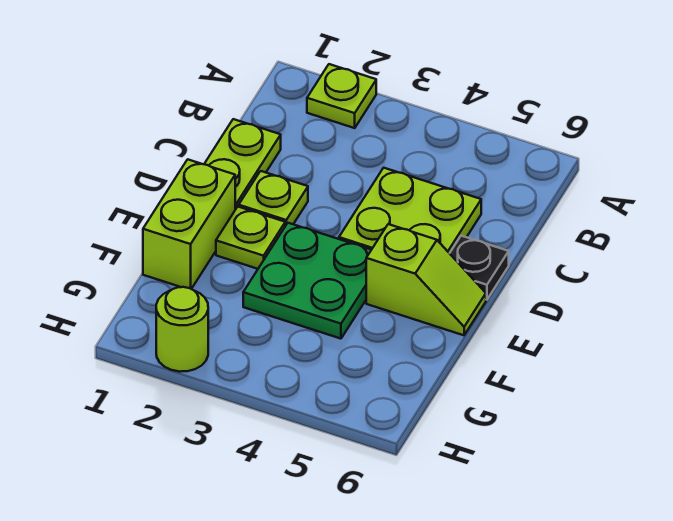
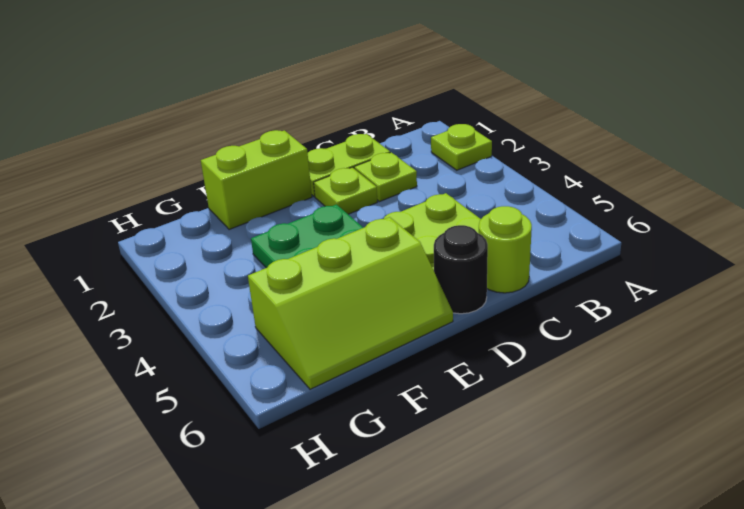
black plate D6 level 1 -> black round brick D6 level 1
lime plate E2 level 1 -> lime plate C2 level 1
lime slope E5:E6 level 1 top 5 -> lime slope E5:G6 level 1 top 5
lime round brick H2 level 1 -> lime round brick C6 level 1

